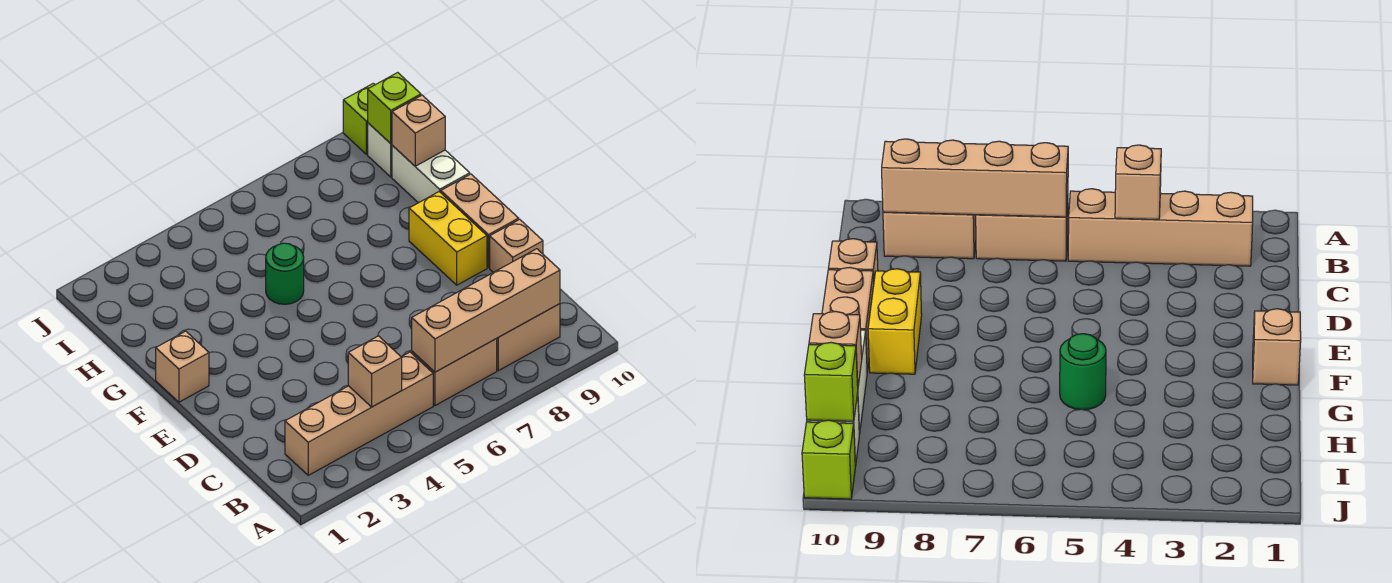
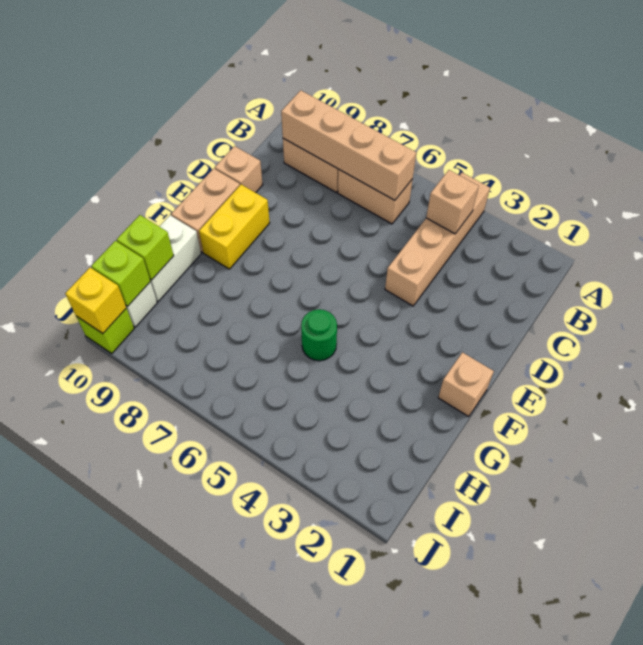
tan brick B2:B5 level 1 -> tan brick A4:D4 level 1
tan brick H10 level 2 -> lime brick H10 level 2
none -> yellow brick J10 level 2

